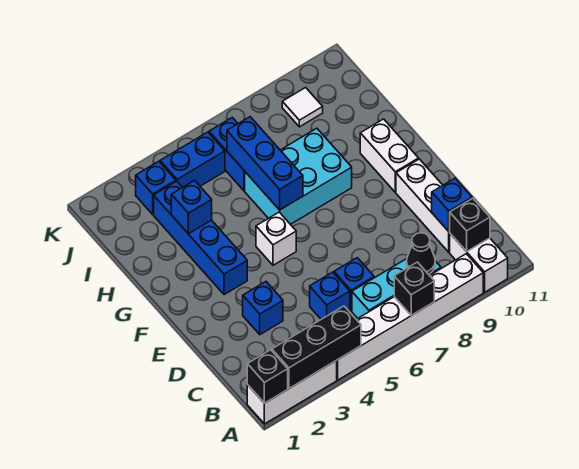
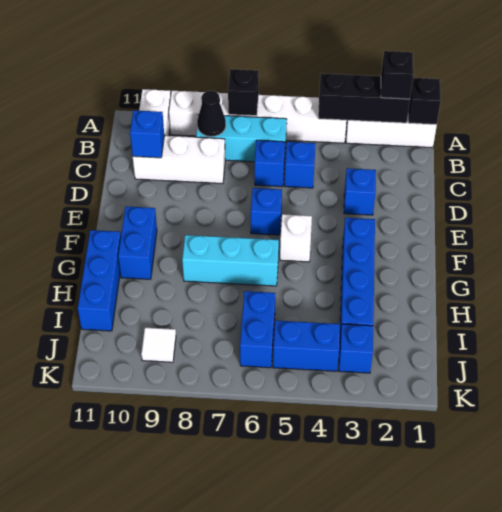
black brick B10 level 2 -> black brick A2 level 3
white brick C10:E10 level 1 -> white brick C8:C10 level 1
white brick F10:G10 level 1 -> blue brick F10:G10 level 1
cyan brick G6:H8 level 1 -> cyan brick G6:G8 level 1
blue brick G6:I6 level 2 -> blue brick G11:I11 level 1
blue brick H3 level 2 -> blue brick E6 level 1

